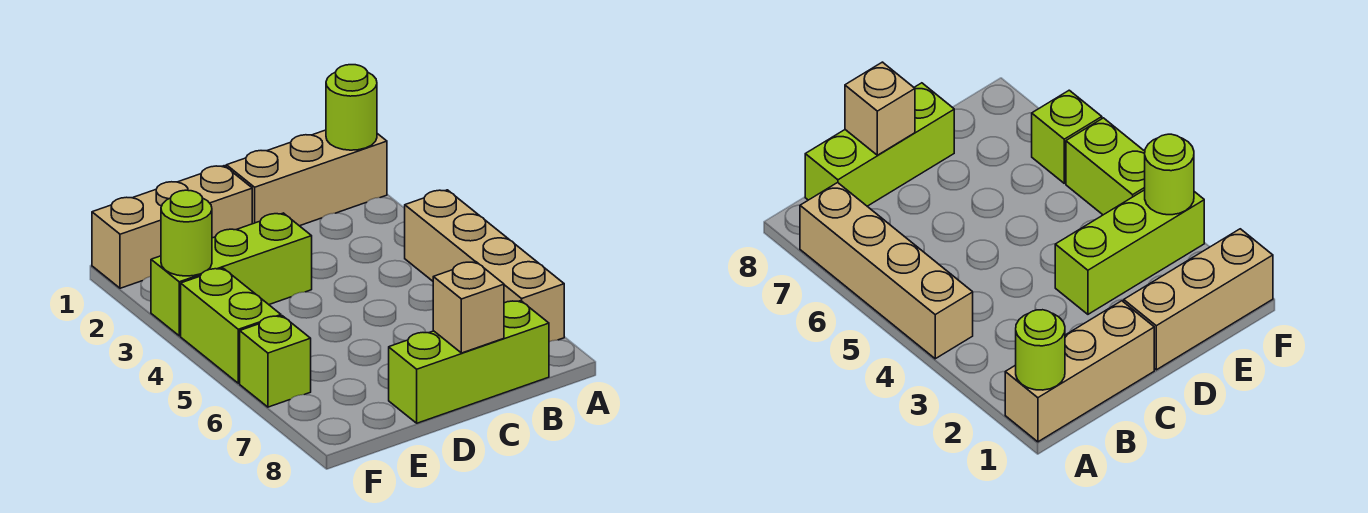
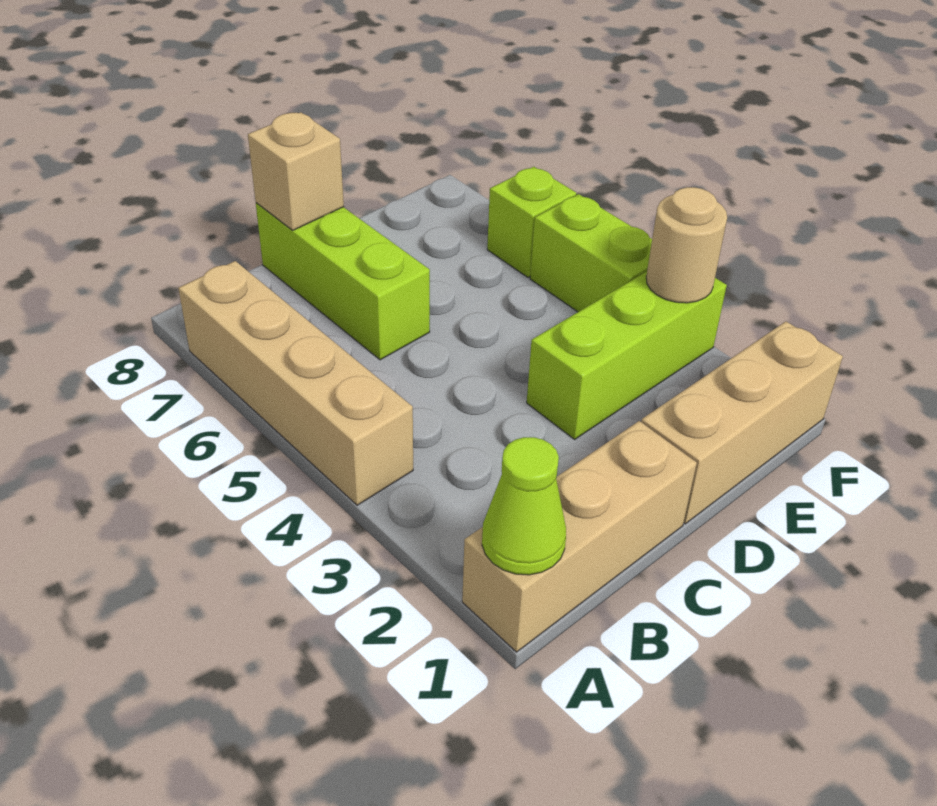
lime round brick A1 level 2 -> lime cone A1 level 2
lime brick B8:D8 level 1 -> lime brick C6:C8 level 1
lime round brick F3 level 2 -> tan round brick F3 level 2

